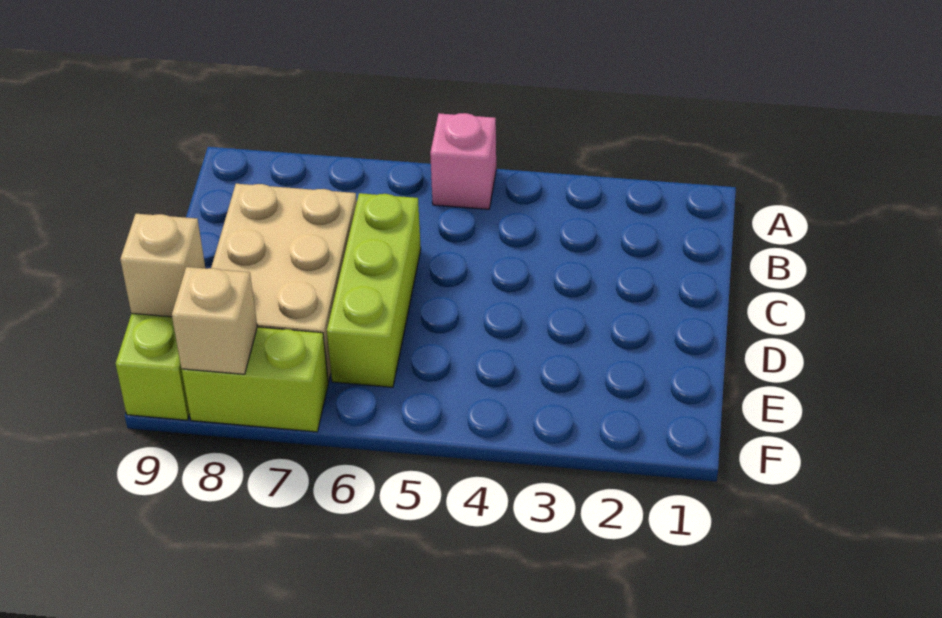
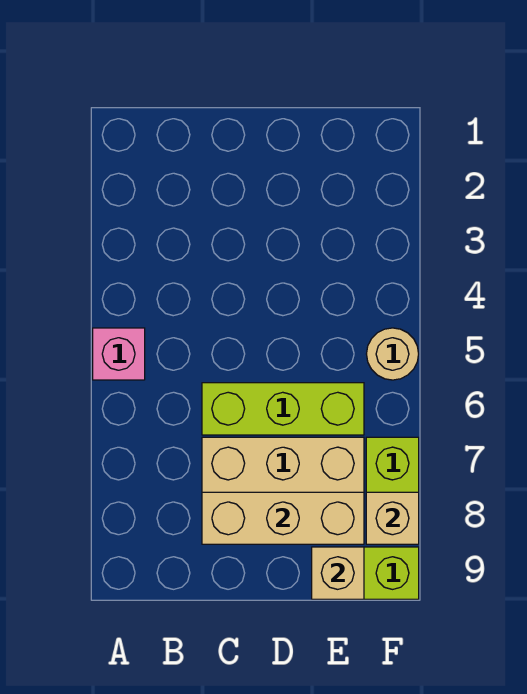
none -> tan brick C8:E8 level 2
none -> tan round brick F5 level 1

